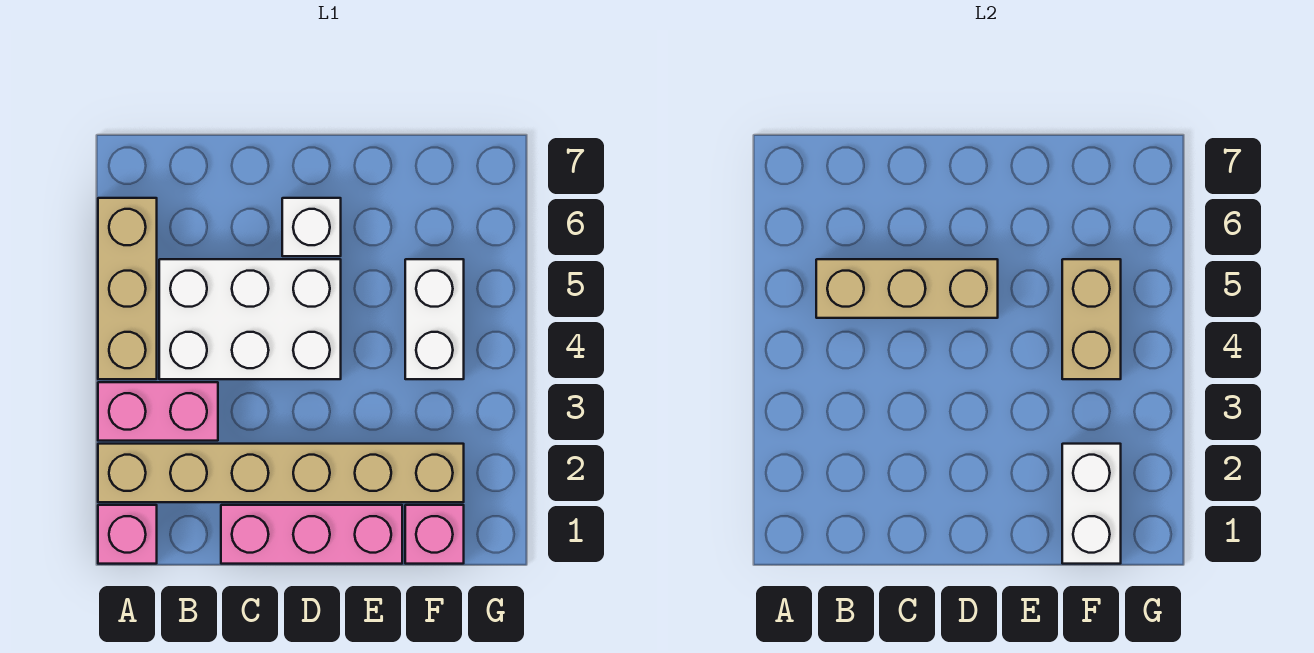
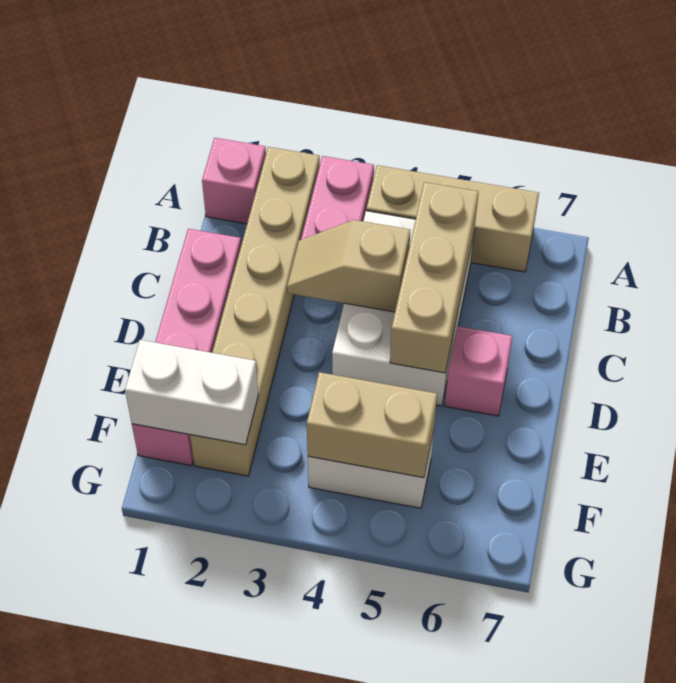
none -> tan slope C3:C4 level 2 top 4
white brick D6 level 1 -> pink brick D6 level 1

